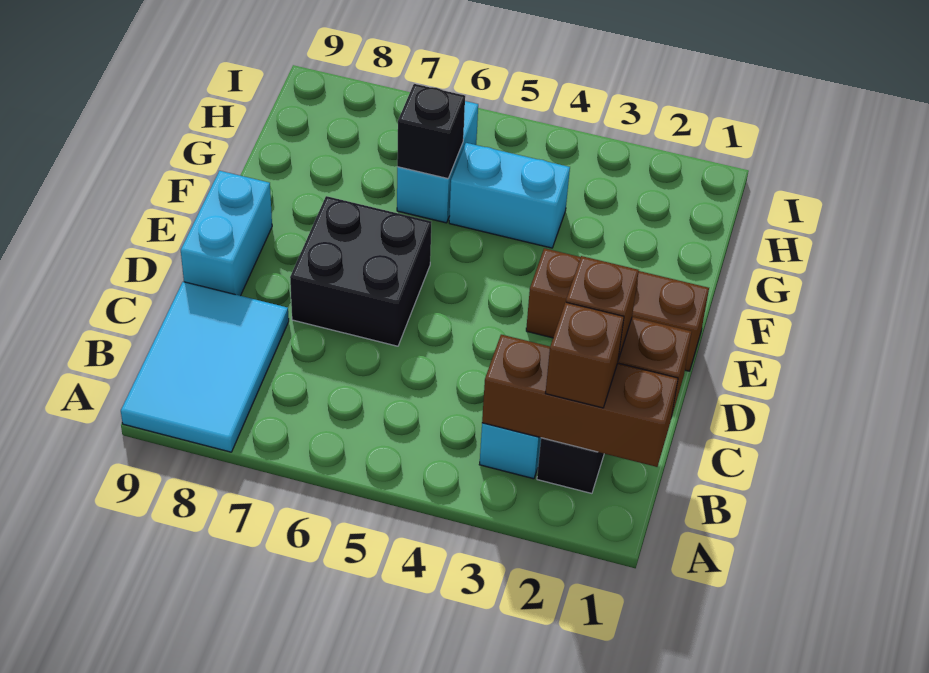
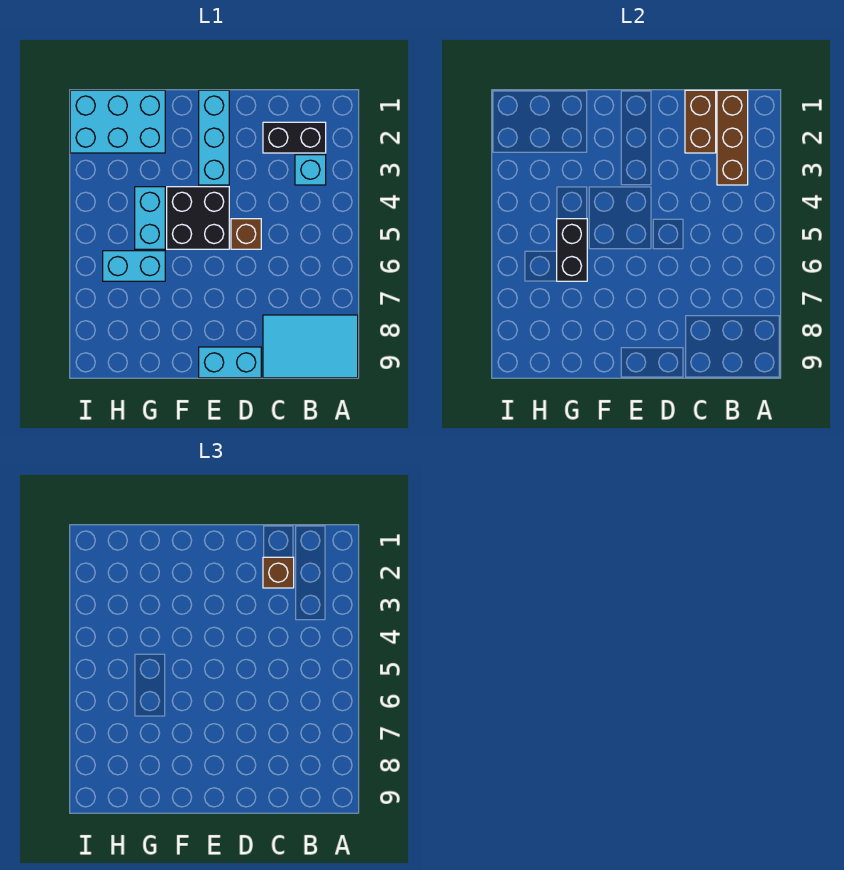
brown brick B2 level 3 -> brown brick D5 level 1
black brick D6:E7 level 1 -> black brick E4:F5 level 1
brown brick E1:E3 level 1 -> cyan brick E1:E3 level 1
none -> cyan brick G1:I2 level 1
black brick G6 level 2 -> black brick G5:G6 level 2

